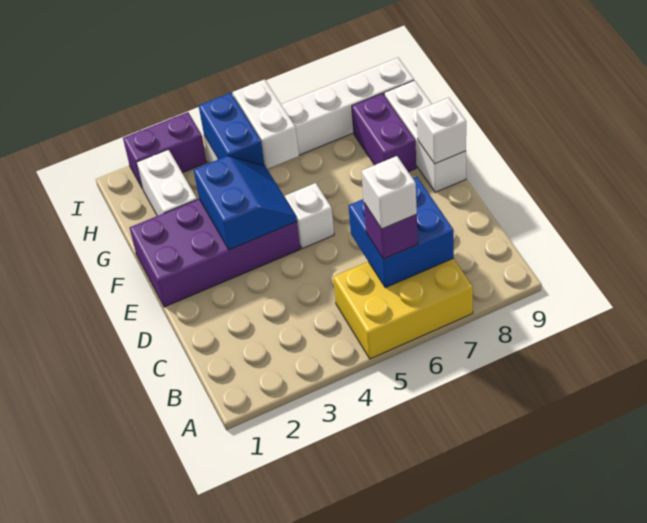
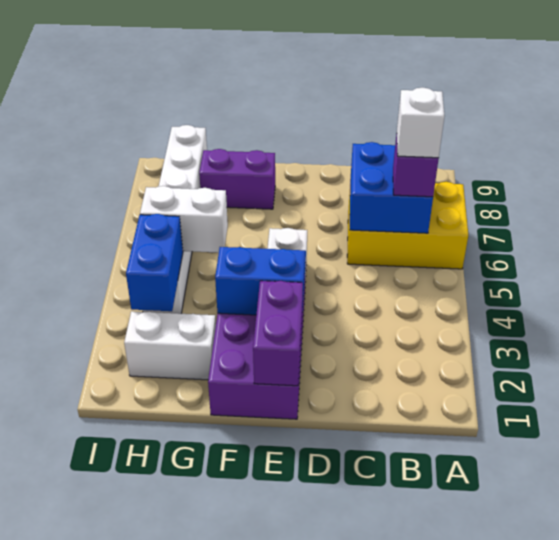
yellow brick A5:B7 level 1 -> yellow brick A6:C7 level 1
white brick E9:G9 level 1 -> none
white brick E9 level 2 -> none
blue brick G4:H4 level 2 -> blue brick H3:H4 level 2
purple brick I2:I3 level 1 -> purple brick E1:E2 level 2

